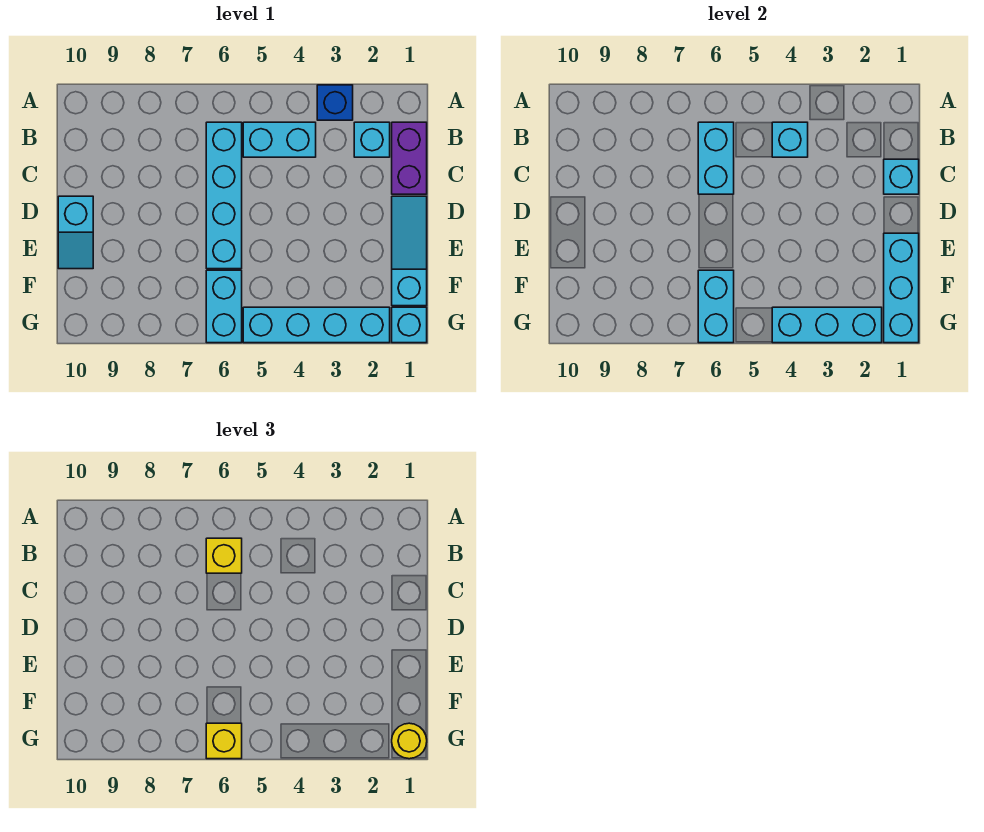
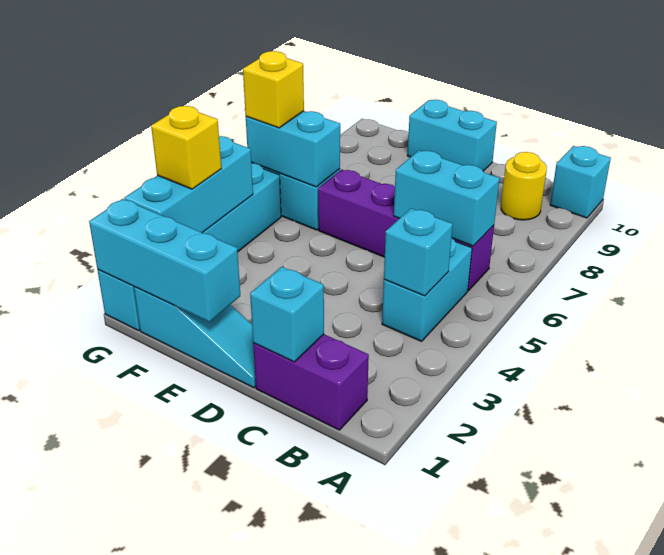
blue brick A3 level 1 -> none
cyan brick B2 level 1 -> cyan brick A10 level 1
cyan brick B6:E6 level 1 -> purple brick B6:E6 level 1
yellow brick B6 level 3 -> yellow brick G3 level 3
cyan slope D10:E10 level 1 top D -> cyan brick D10:E10 level 1
yellow round brick G1 level 3 -> yellow round brick B9 level 1

